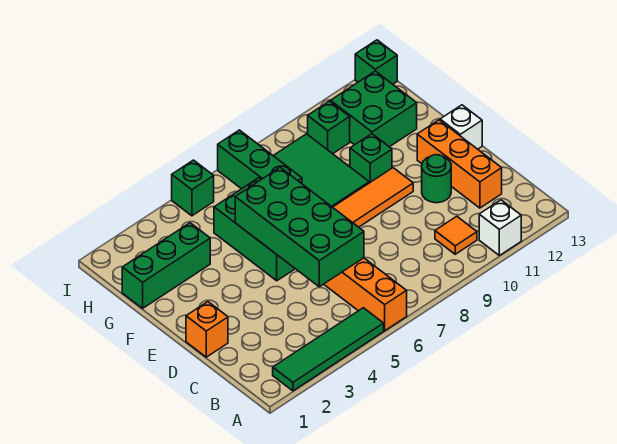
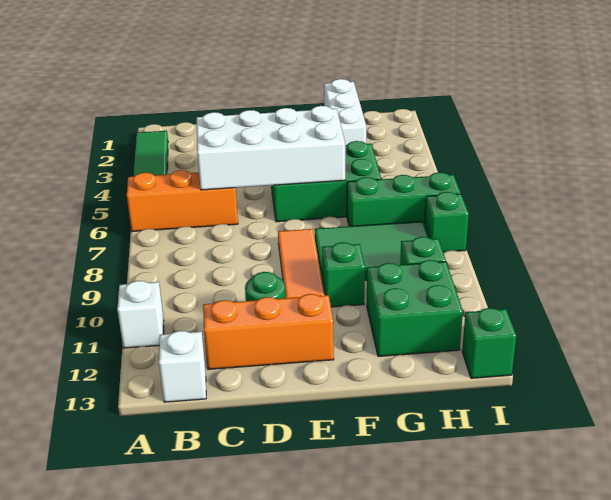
orange tile B10 level 1 -> none
green brick C5:F6 level 2 -> white brick C5:F6 level 2
orange brick D1 level 1 -> none
white brick E13 level 1 -> white brick B13 level 1
green brick G1:G3 level 1 -> white brick G1:G3 level 1
green brick I5 level 1 -> green brick I8 level 1

